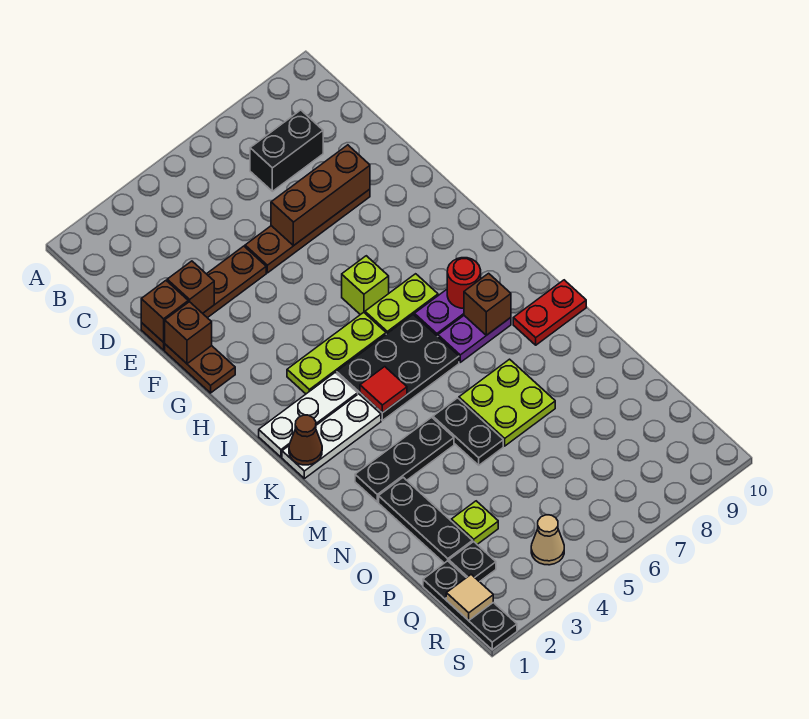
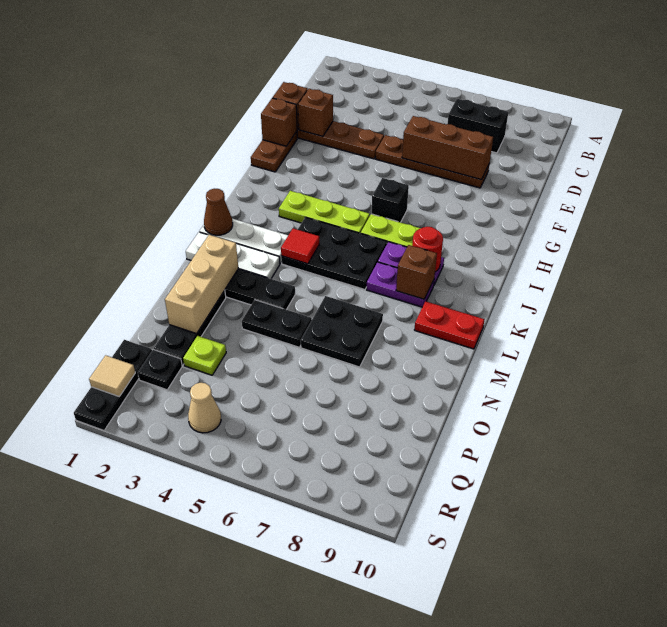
lime brick H6 level 1 -> black brick H6 level 1
white plate J1:J3 level 1 -> white plate L1:L3 level 1
none -> tan brick M2:O2 level 2
black plate M5:N5 level 1 -> black plate N4:N5 level 1
lime plate M6:N7 level 1 -> black plate M6:N7 level 1

